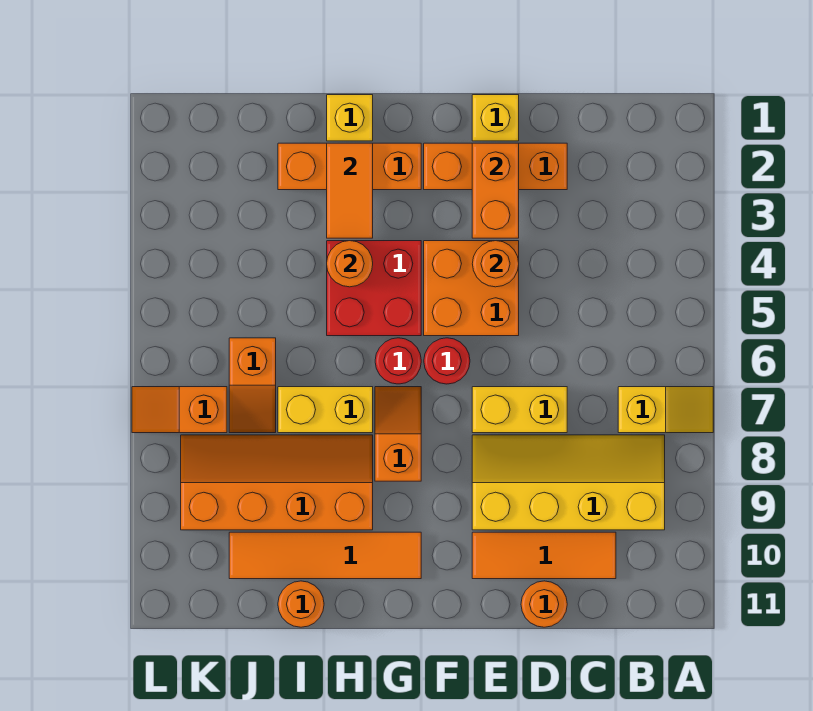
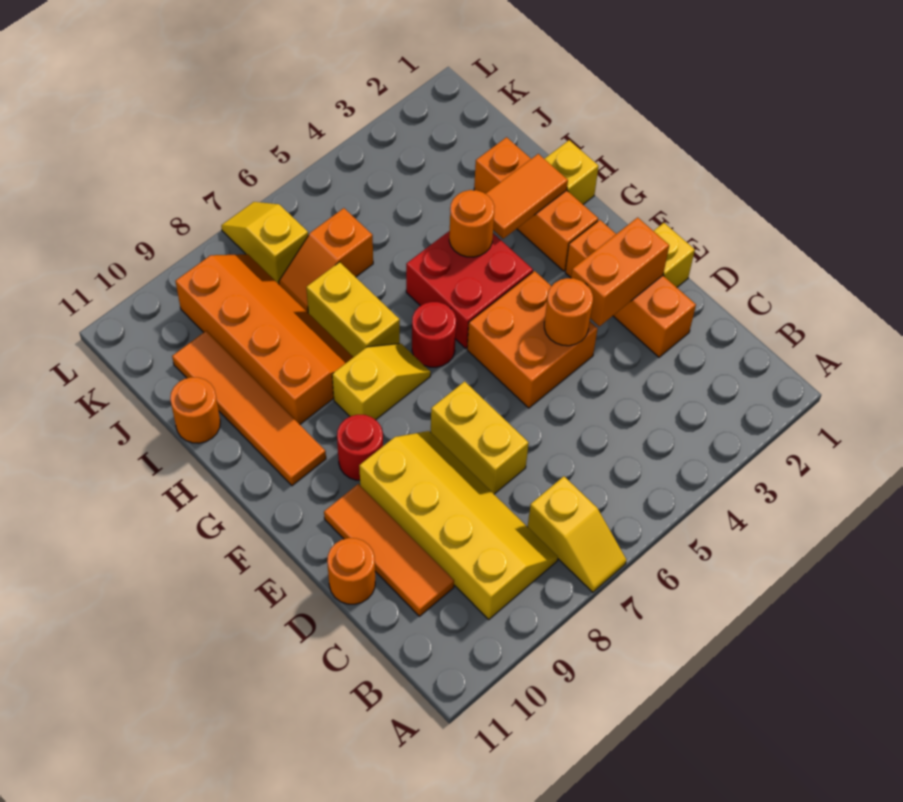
red round brick F6 level 1 -> red round brick F9 level 1
orange slope G7:G8 level 1 top 8 -> yellow slope G7:G8 level 1 top 8
orange slope K7:L7 level 1 top K -> yellow slope K7:L7 level 1 top K

